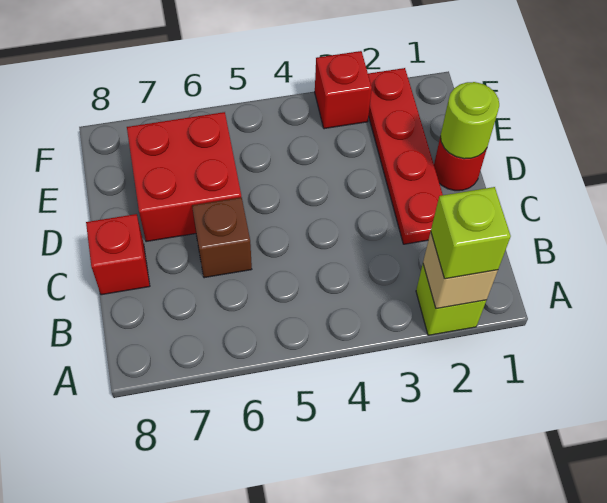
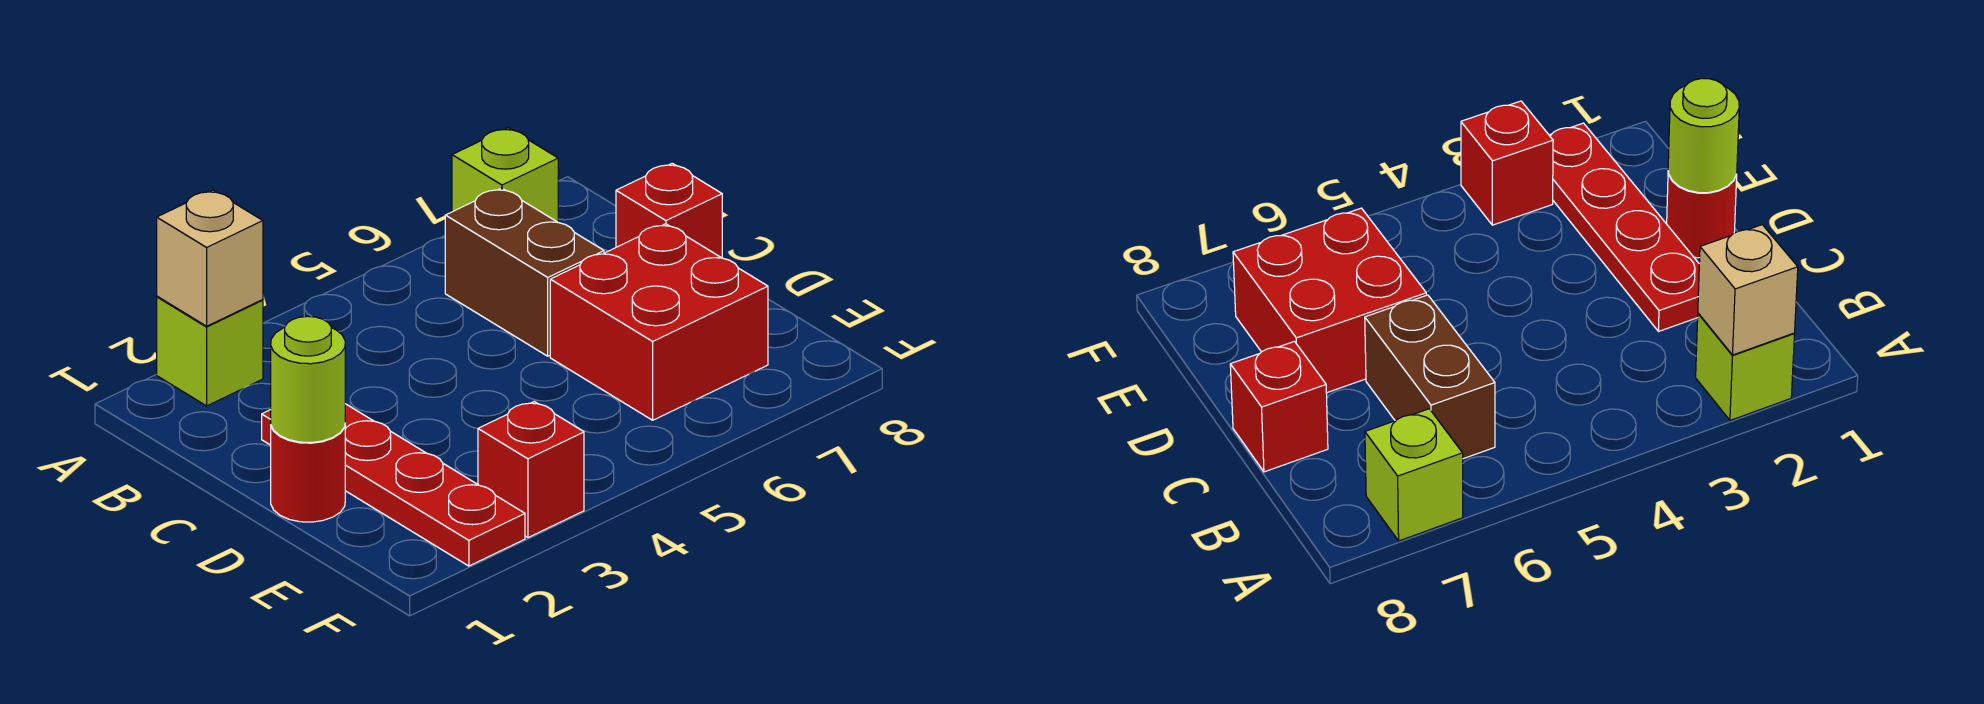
lime brick A2 level 3 -> lime brick A7 level 1
brown brick C6 level 1 -> brown brick B6:C6 level 1

